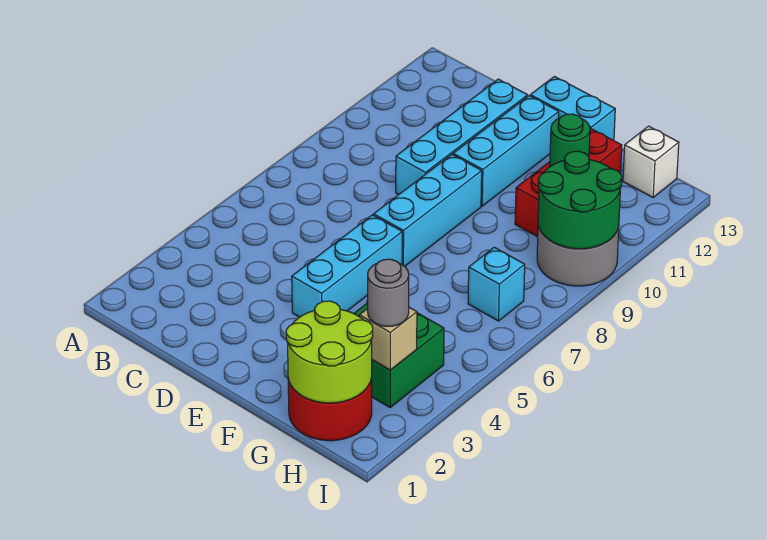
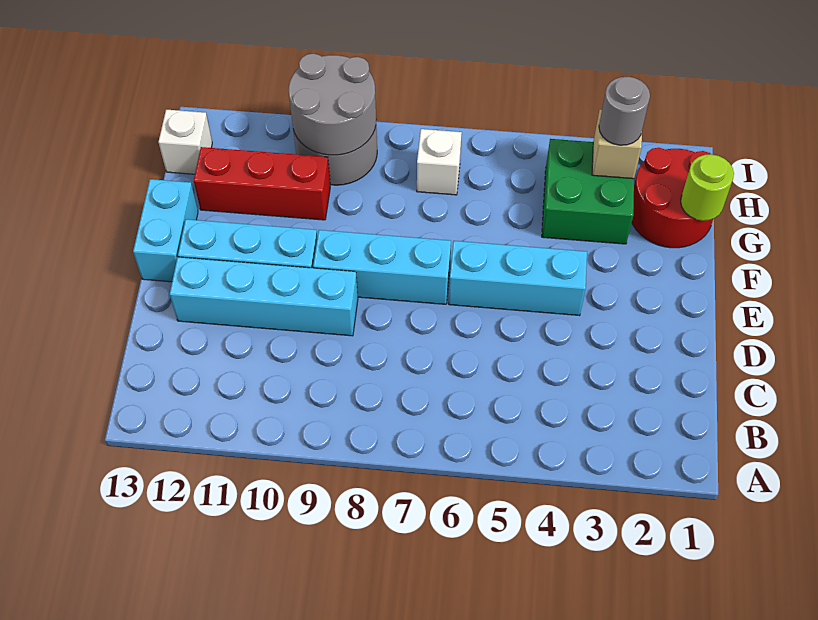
lime round brick G1:H2 level 2 -> lime round brick G1 level 2
green round brick G11 level 2 -> none
cyan brick H7 level 1 -> white brick H7 level 1
green round brick H9:I10 level 2 -> grey round brick H9:I10 level 2

